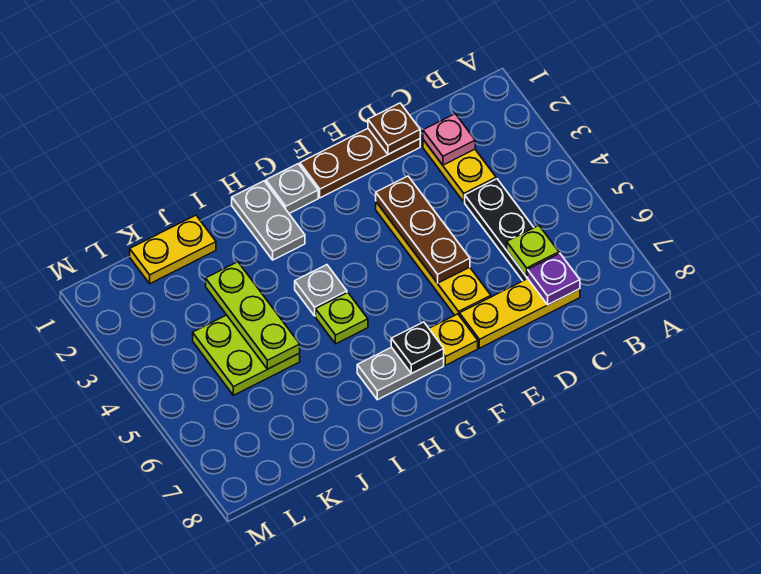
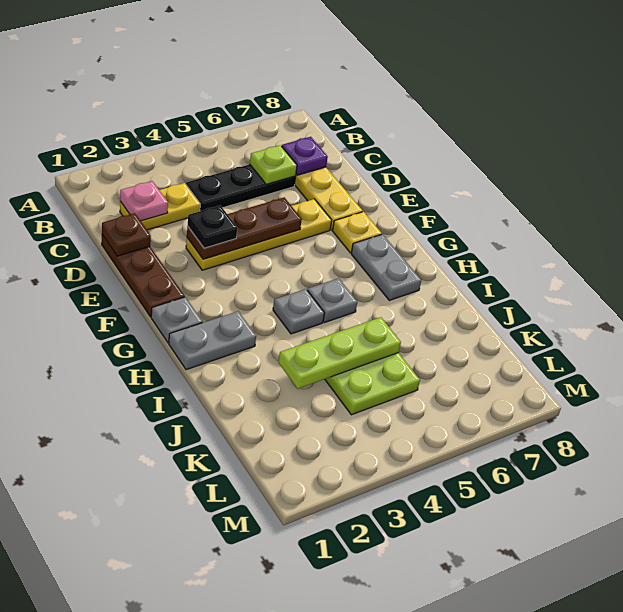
black plate G7 level 2 -> black plate E3 level 3
lime plate H5 level 1 -> grey plate H5 level 1
yellow plate J1:K1 level 1 -> none

